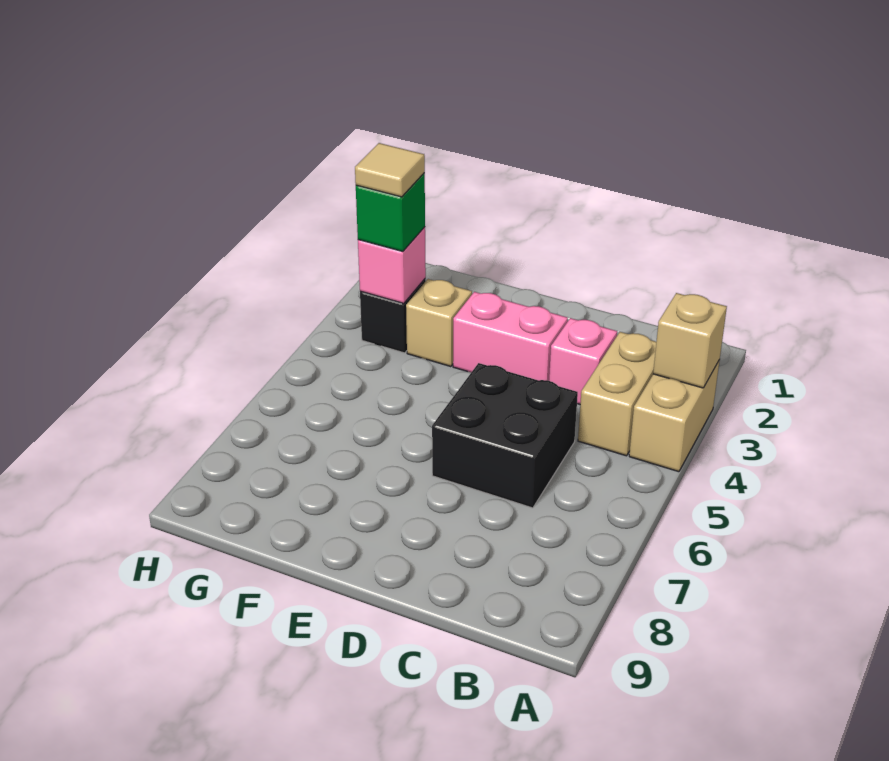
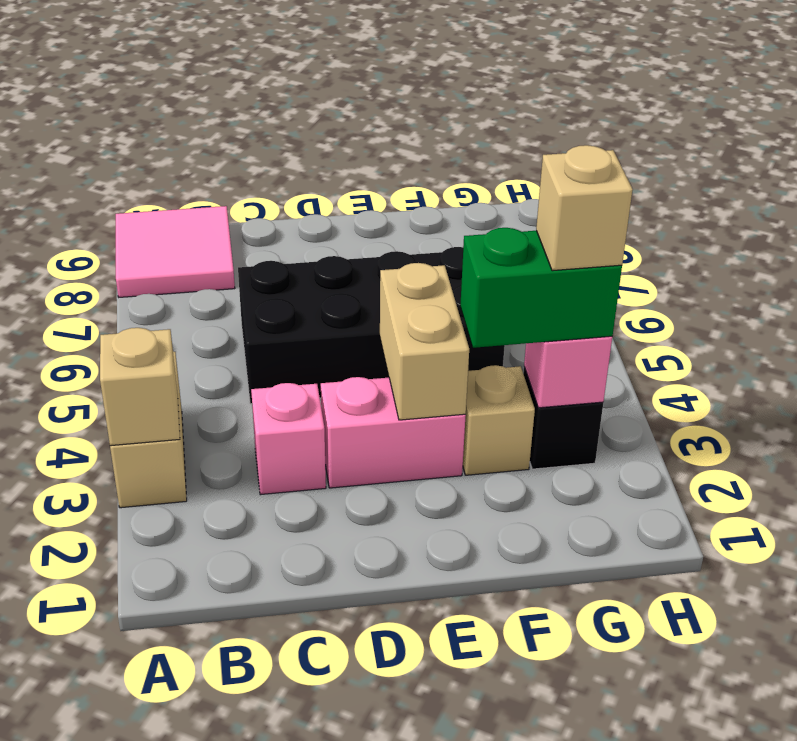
none -> pink tile A8:B9 level 1
tan brick B3:B4 level 1 -> tan brick E3:E4 level 2
black brick C5:D6 level 1 -> black brick C5:F6 level 1
green brick G3 level 3 -> green brick F3:G3 level 3
tan tile G3 level 4 -> tan brick G3 level 4

